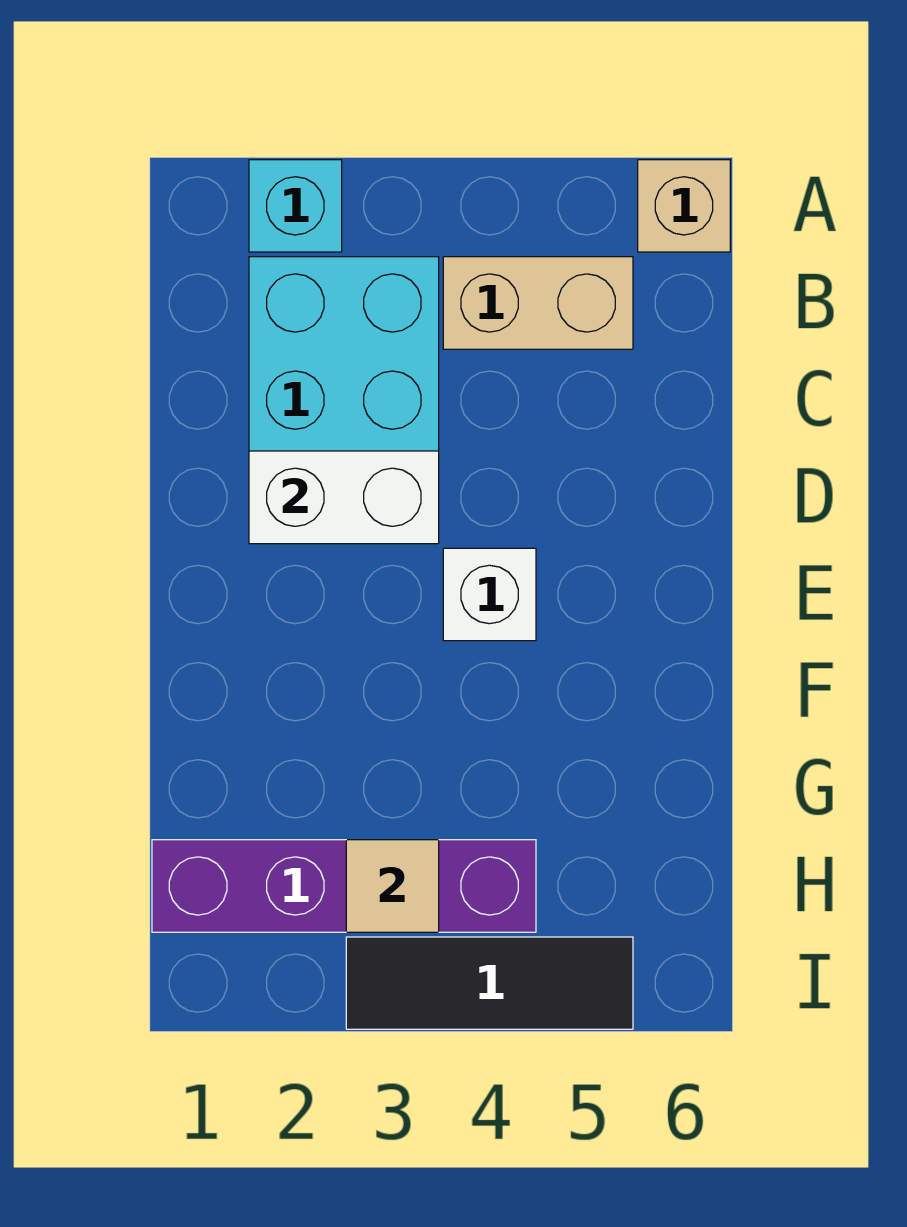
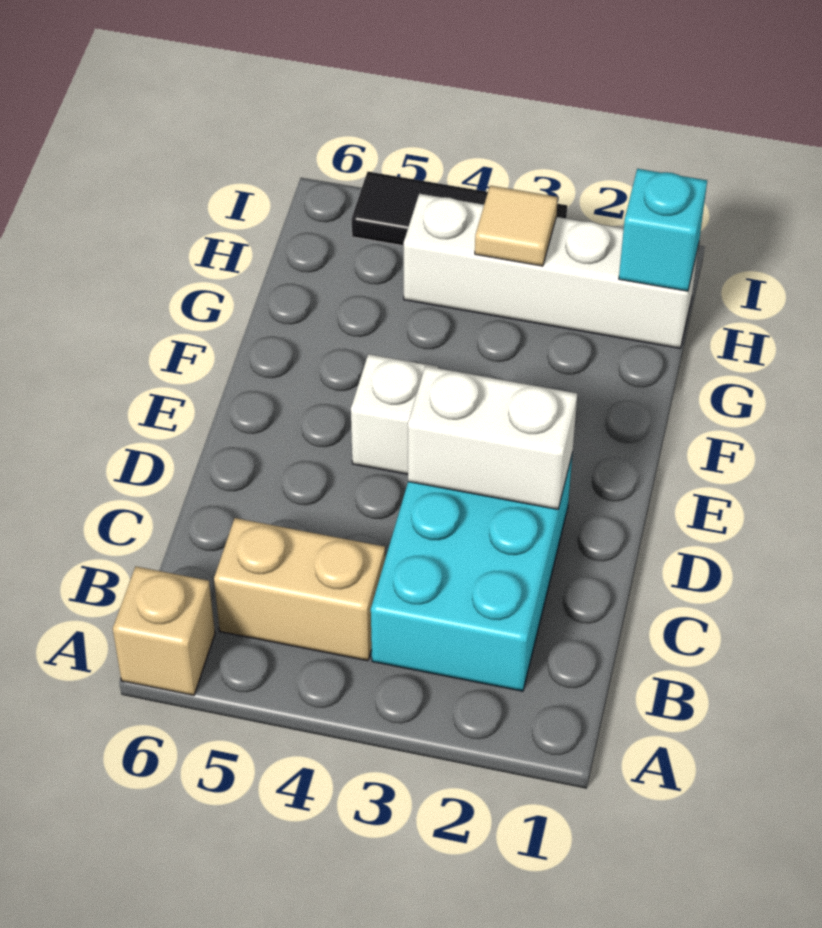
cyan brick A2 level 1 -> cyan brick H1 level 2
purple brick H1:H4 level 1 -> white brick H1:H4 level 1

